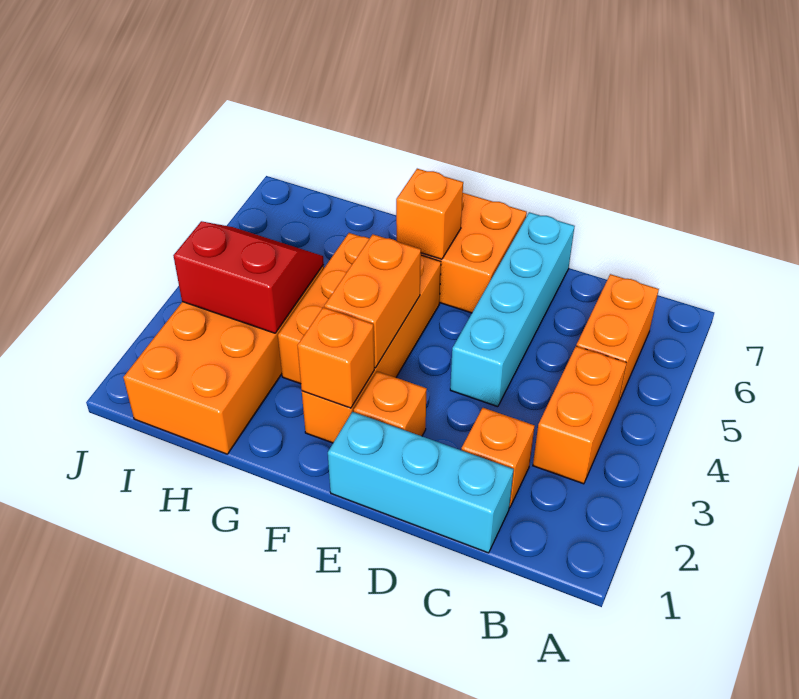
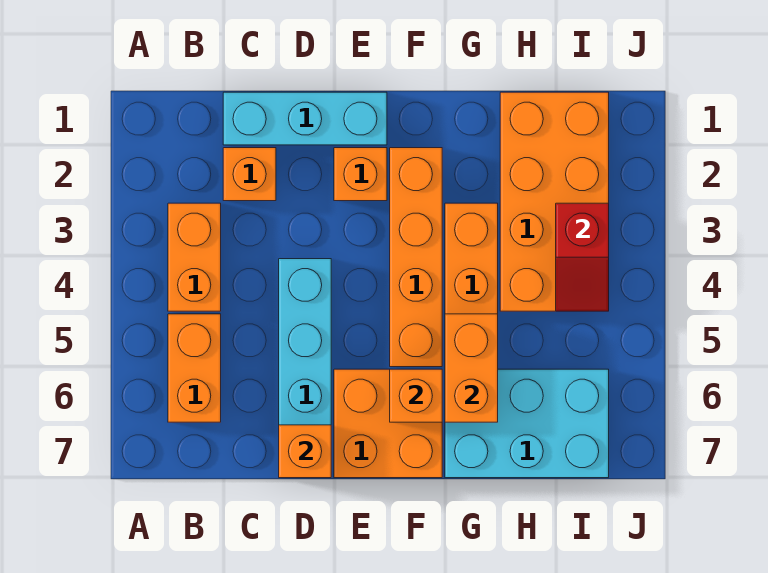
orange brick F2 level 2 -> orange brick D7 level 2
orange brick F3:F4 level 2 -> orange brick G5:G6 level 2
none -> cyan brick G6:I7 level 1
red slope H3:I4 level 2 top 3 -> red slope I3:I4 level 2 top 3

